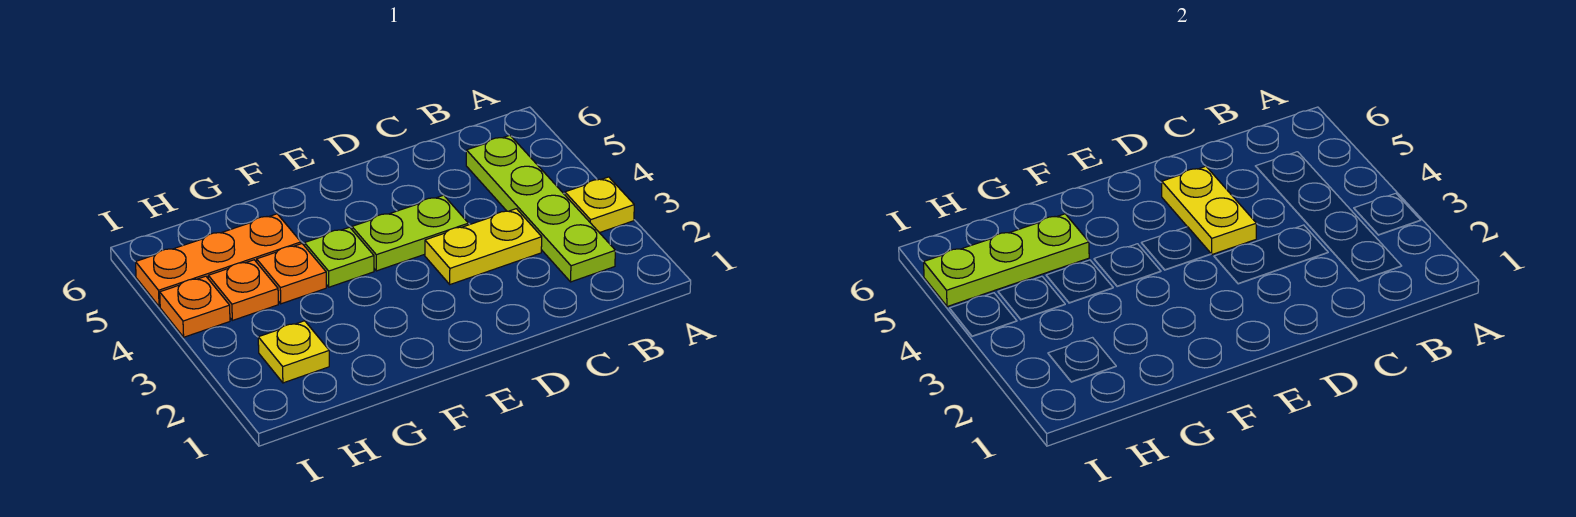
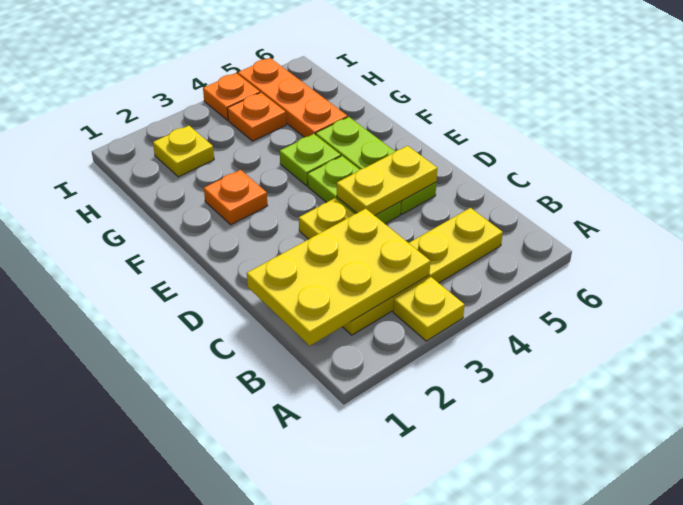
none -> yellow plate B1:C3 level 2
lime plate B2:B5 level 1 -> yellow plate B2:B5 level 1
orange plate G4 level 1 -> orange plate F2 level 1
lime plate G5:I5 level 2 -> lime plate D5:F5 level 1

